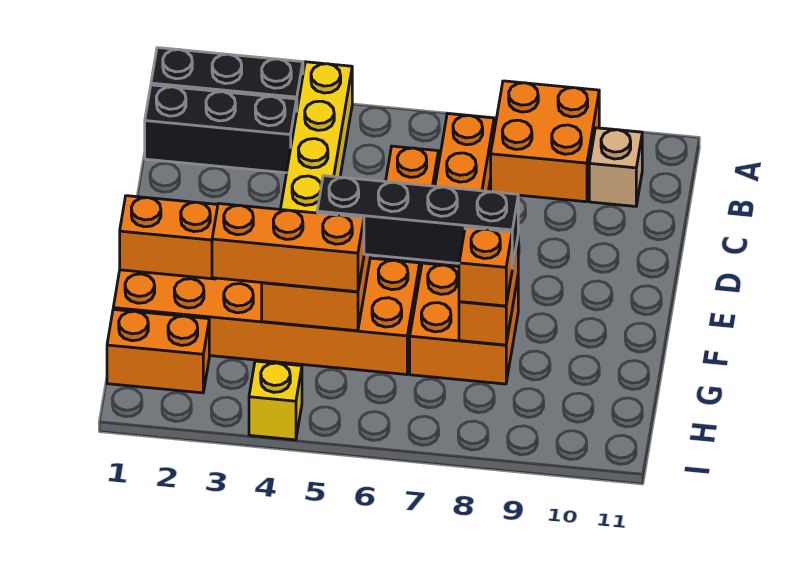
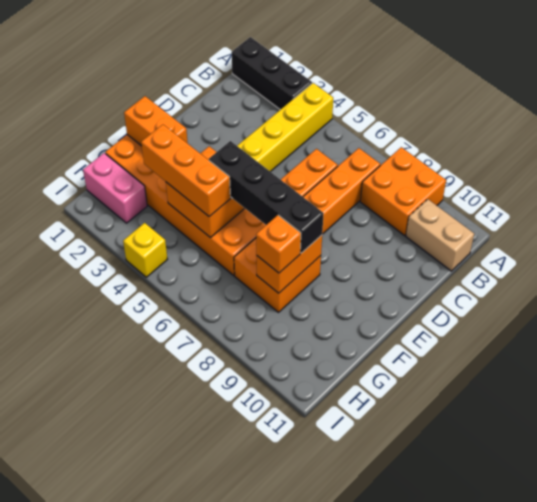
black brick B1:B3 level 1 -> none
tan brick B10 level 1 -> tan brick B10:B11 level 1
orange brick H1:H2 level 1 -> pink brick H1:H2 level 1

